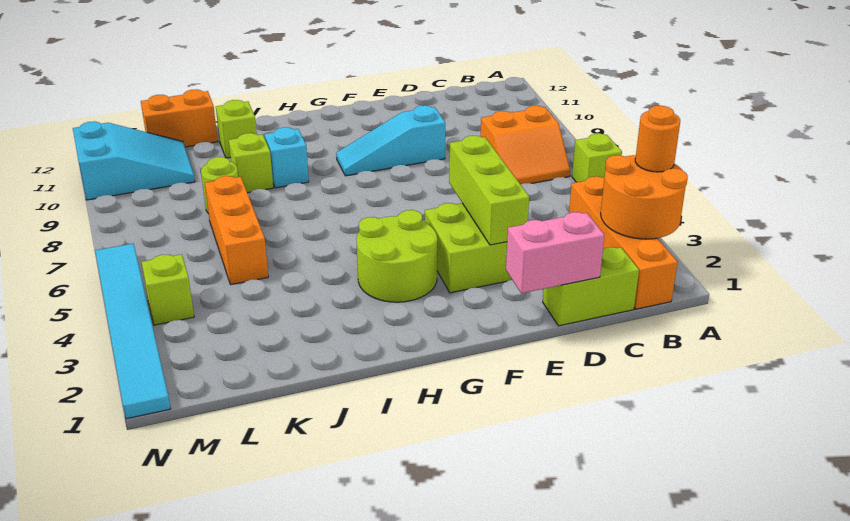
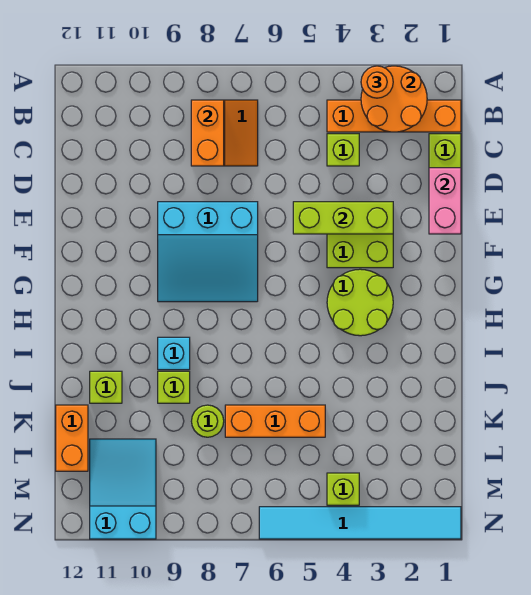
lime brick A6 level 1 -> lime brick C4 level 1
none -> orange brick B8:C8 level 2
cyan slope E9:G9 level 1 top E -> cyan slope E7:G9 level 1 top E

